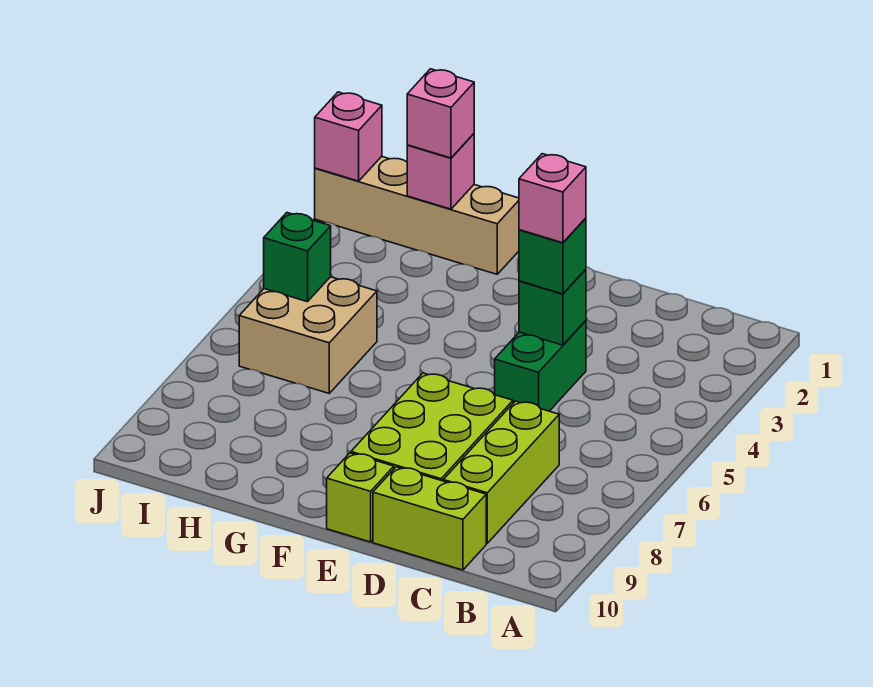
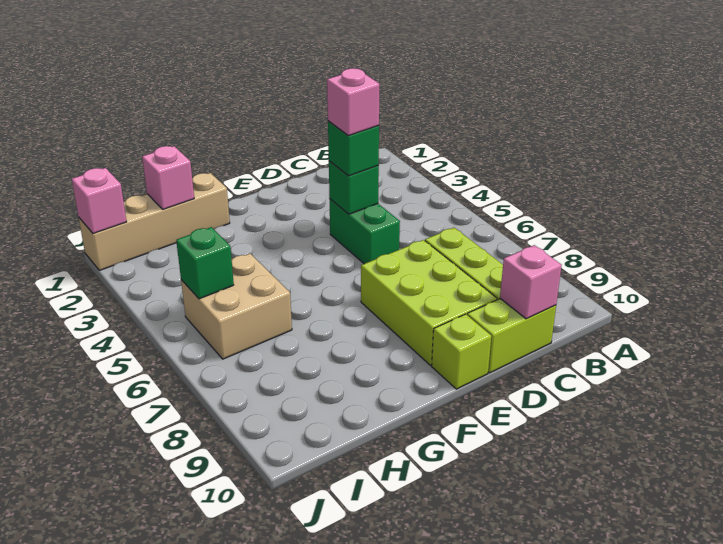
pink brick H1 level 3 -> pink brick C10 level 2

